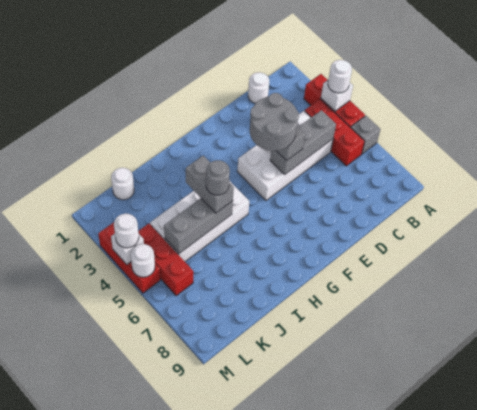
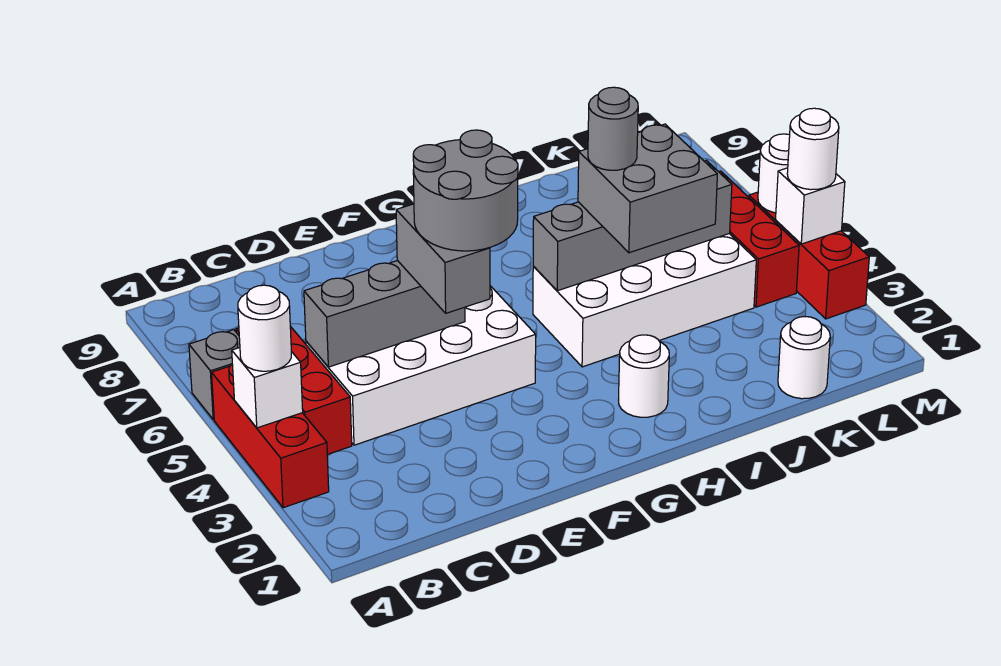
white round brick C1 level 1 -> white round brick H2 level 1
grey brick I4:I5 level 3 -> grey brick I4:J5 level 3
grey brick I5:K5 level 2 -> grey brick H5:K5 level 2

